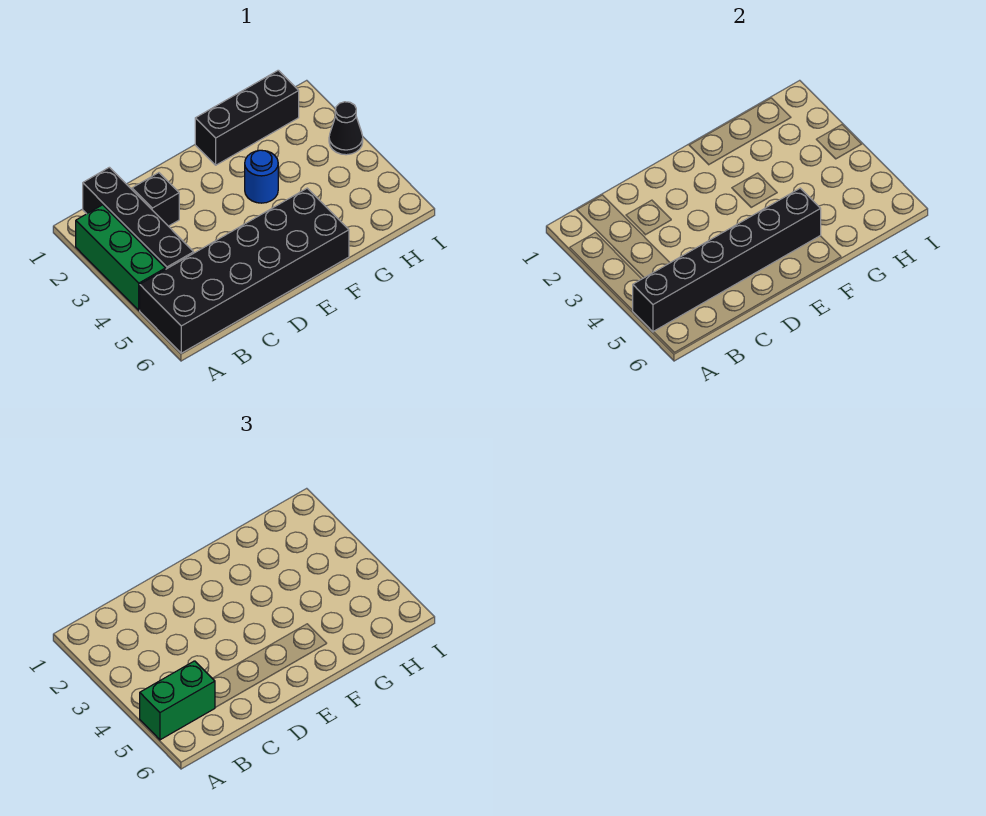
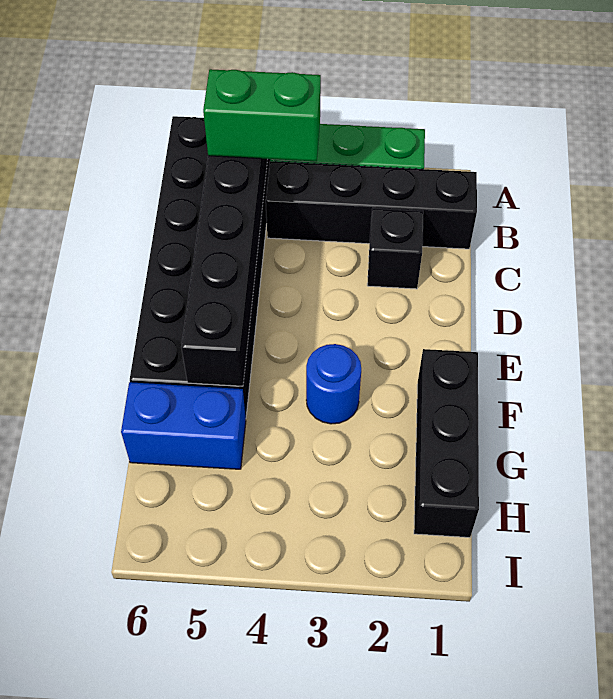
green brick A5:B5 level 3 -> green brick B4:B5 level 3
none -> blue brick G5:G6 level 1
black cone I3 level 1 -> none

